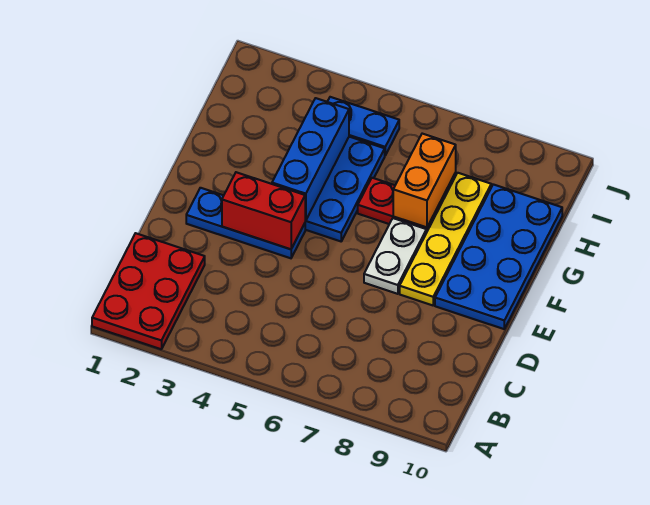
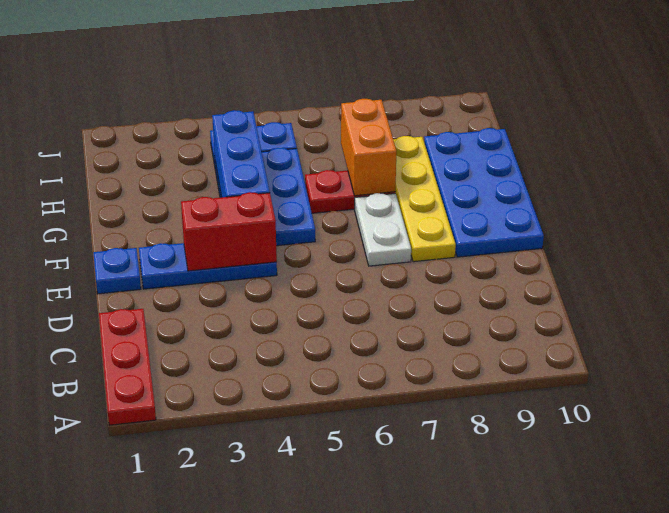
red plate A1:C2 level 1 -> red plate A1:C1 level 1
none -> blue plate E1 level 1

